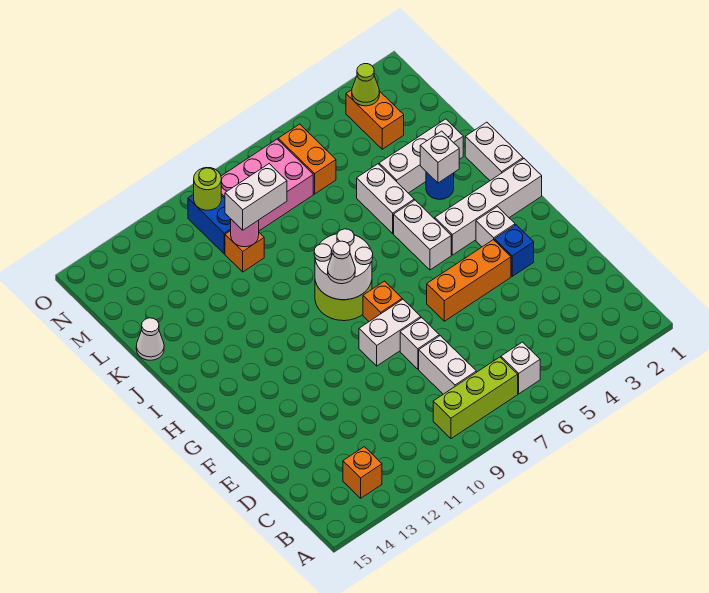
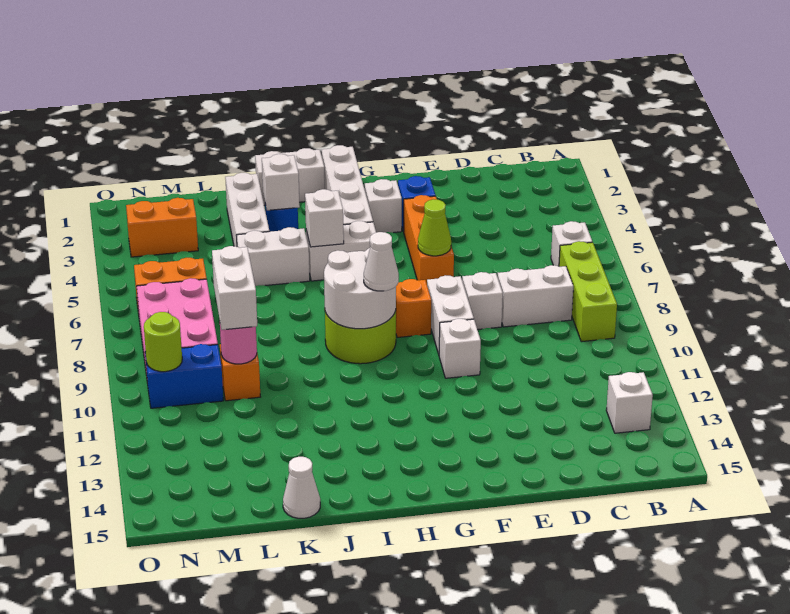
orange brick B13 level 1 -> white brick B13 level 1
none -> white brick F10 level 1
none -> white brick I5 level 2
lime cone N3 level 2 -> lime cone F6 level 2

